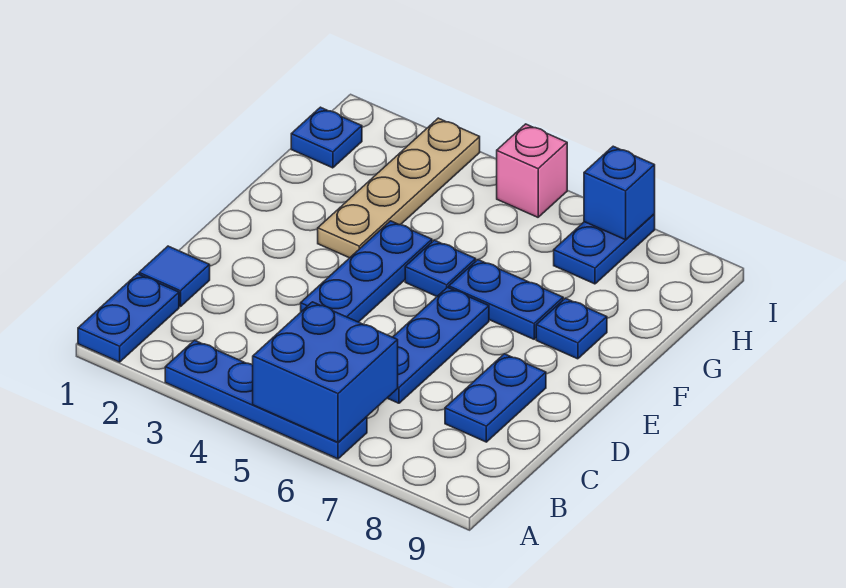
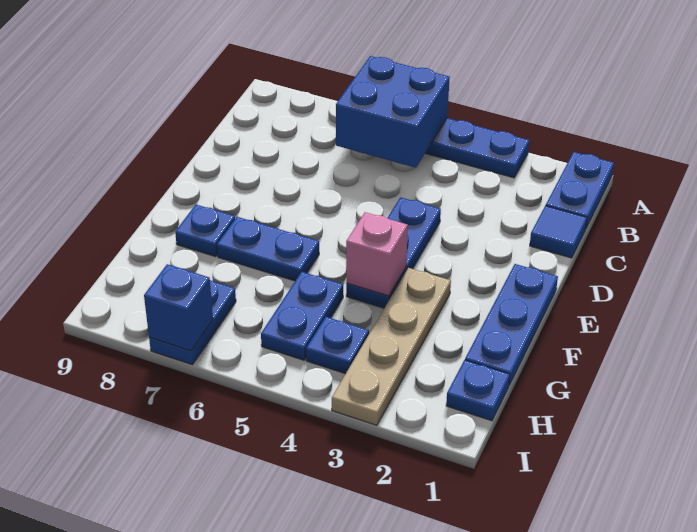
blue plate C6:E6 level 1 -> blue plate E1:G1 level 1
blue plate C8:D8 level 1 -> blue plate G5:H5 level 1
blue plate F5 level 1 -> blue plate H4 level 1
pink brick I5 level 1 -> pink brick F4 level 2

